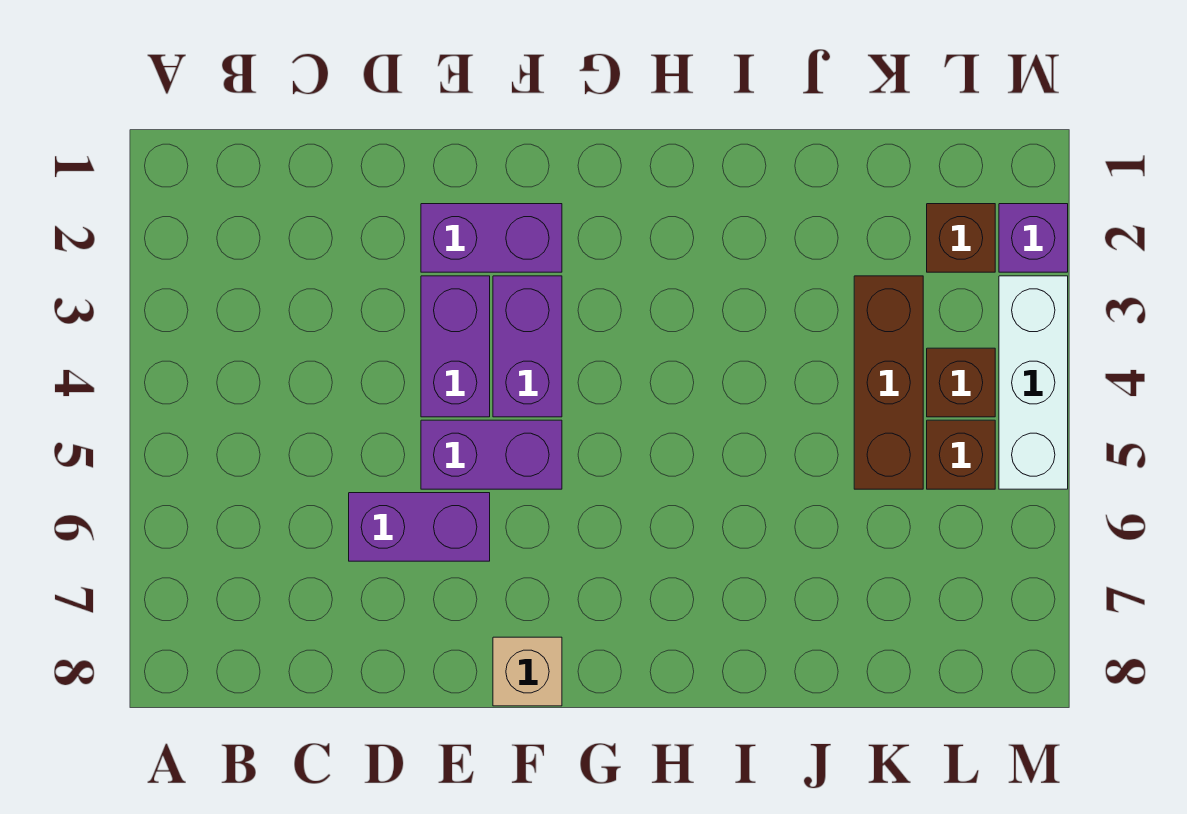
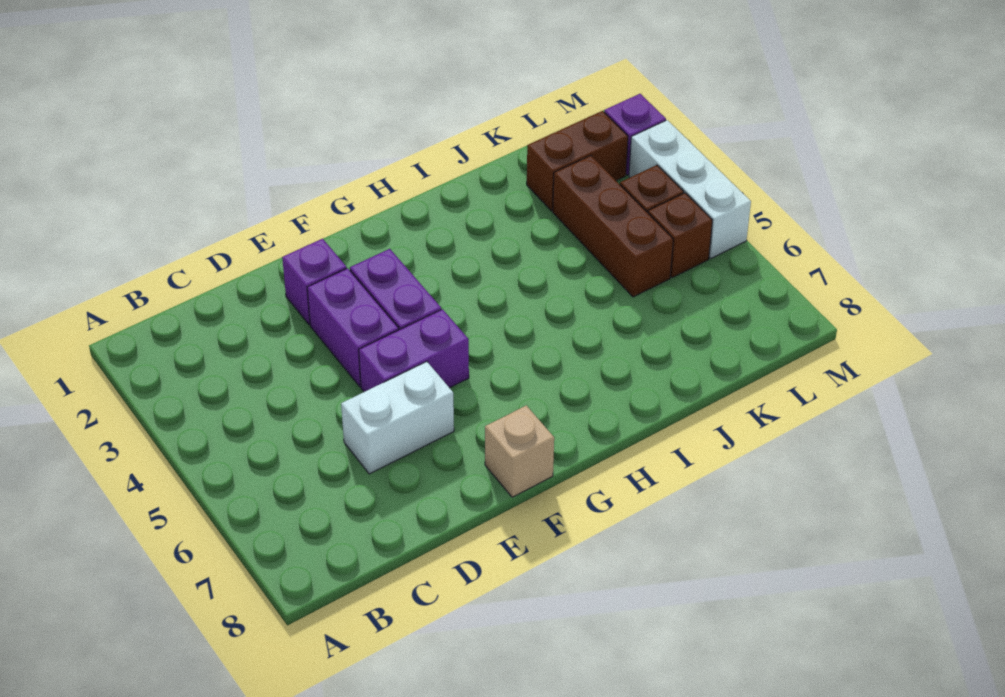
purple brick D6:E6 level 1 -> white brick D6:E6 level 1
purple brick E2:F2 level 1 -> purple brick E2 level 1
brown brick L2 level 1 -> brown brick K2:L2 level 1

